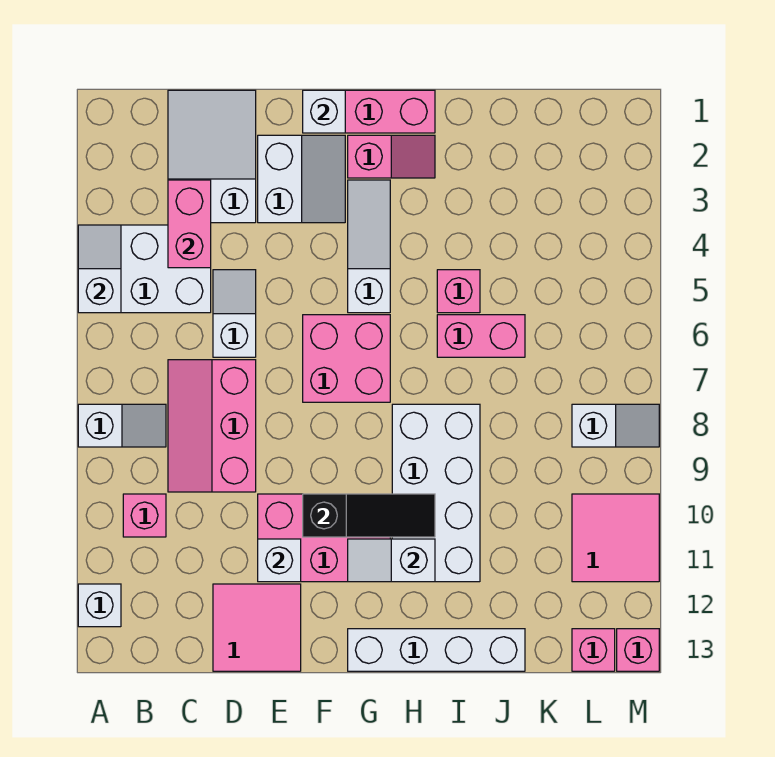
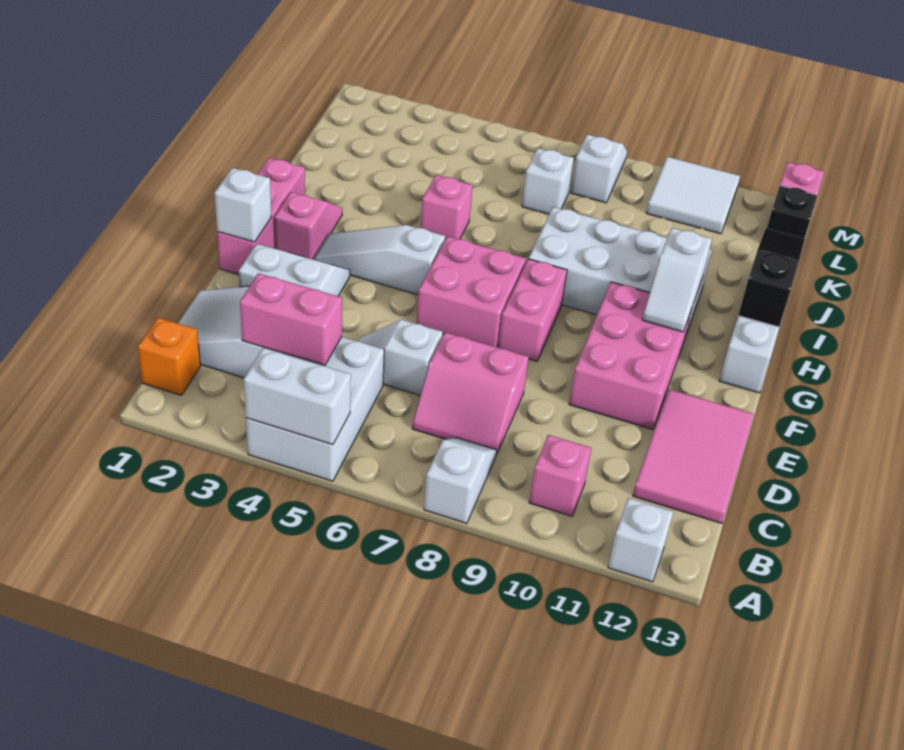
white slope A4:A5 level 2 top 5 -> white brick A4:A5 level 2
none -> orange brick B1 level 1
pink slope C7:D9 level 1 top D -> pink slope C7:D8 level 1 top D
pink tile D12:E13 level 1 -> pink tile C12:E13 level 1
white brick E11 level 2 -> white brick K7 level 1
black slope F10:H10 level 2 top F -> black slope H13:J13 level 2 top H
pink brick I6:J6 level 1 -> pink brick F8:G8 level 1
pink tile L10:M11 level 1 -> white tile L10:M11 level 1
pink brick L13 level 1 -> black brick L13 level 1

